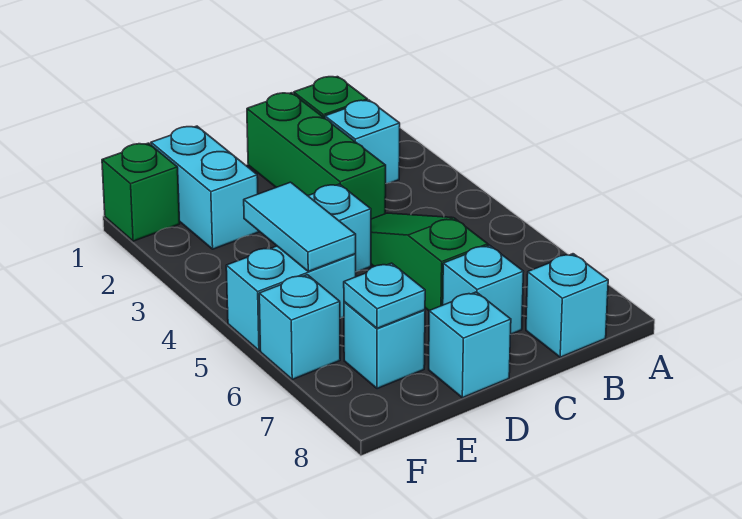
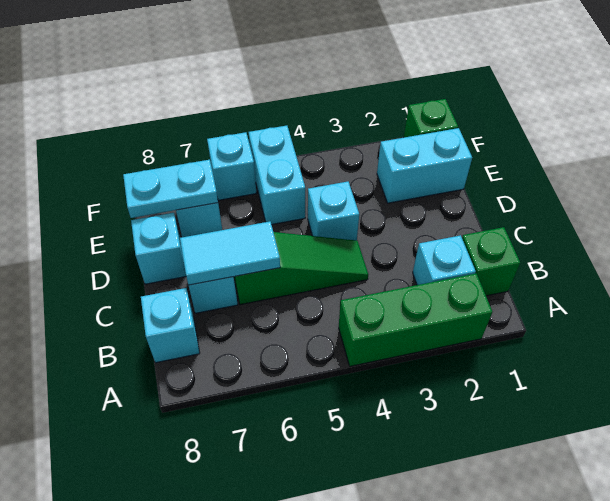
green brick C1:C3 level 1 -> green brick A2:A4 level 1
cyan tile E4:E5 level 2 -> cyan tile C6:C7 level 2
cyan plate E7 level 2 -> cyan plate E7:E8 level 2

